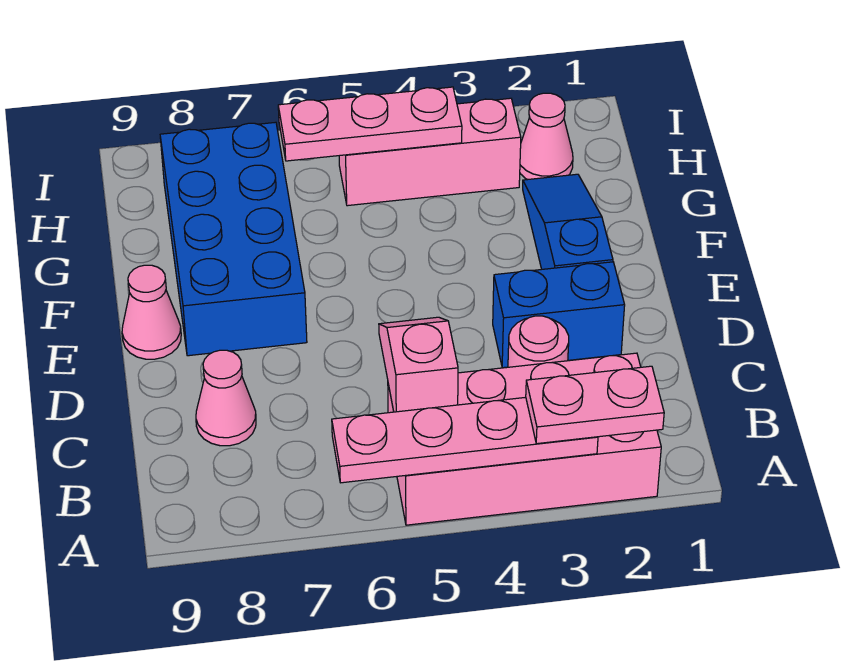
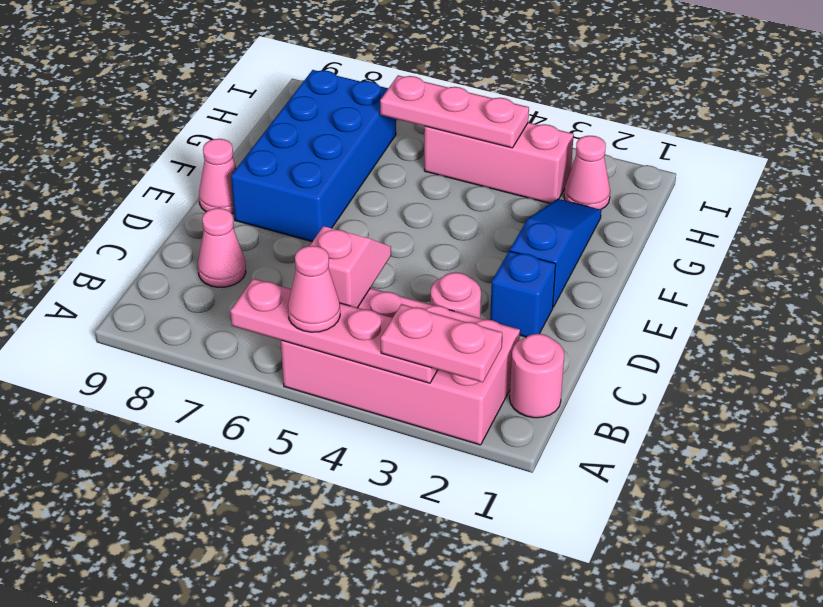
none -> pink cone A5 level 3
none -> pink round brick B1 level 1
blue brick D2:D3 level 1 -> blue brick D2 level 1

